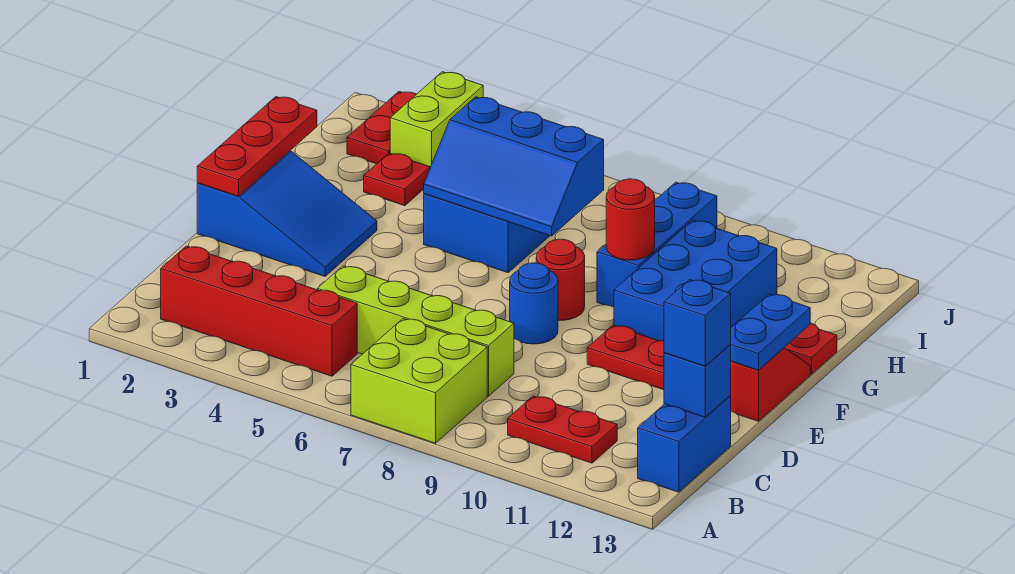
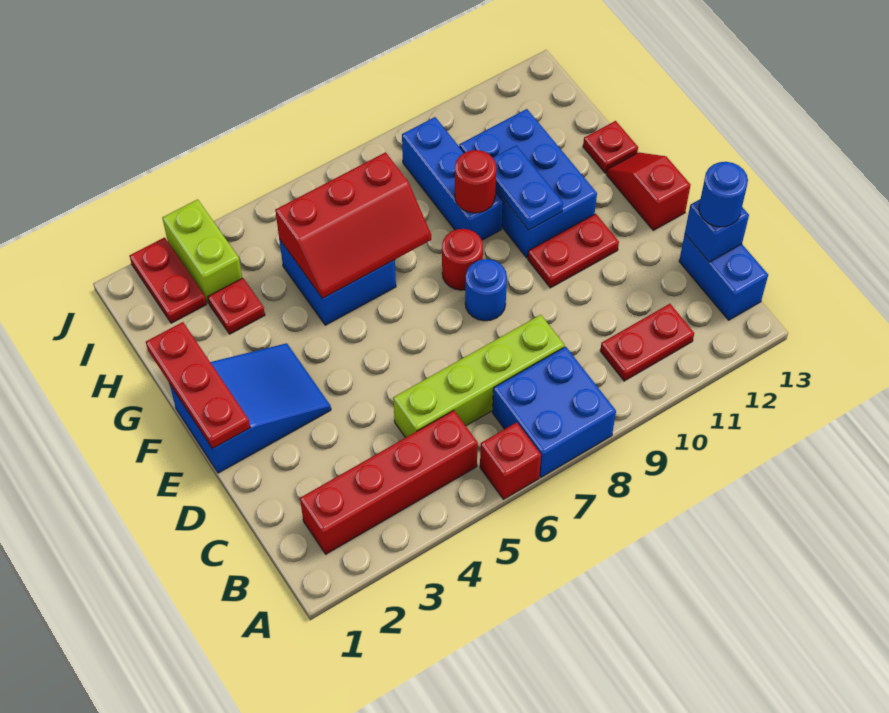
none -> red brick A6 level 1
lime brick A7:B8 level 1 -> blue brick A7:B8 level 1
blue brick C13 level 3 -> blue round brick C13 level 3
blue plate E13:F13 level 2 -> blue plate F10:G10 level 2
blue slope G5:H7 level 2 top H -> red slope G5:H7 level 2 top H

